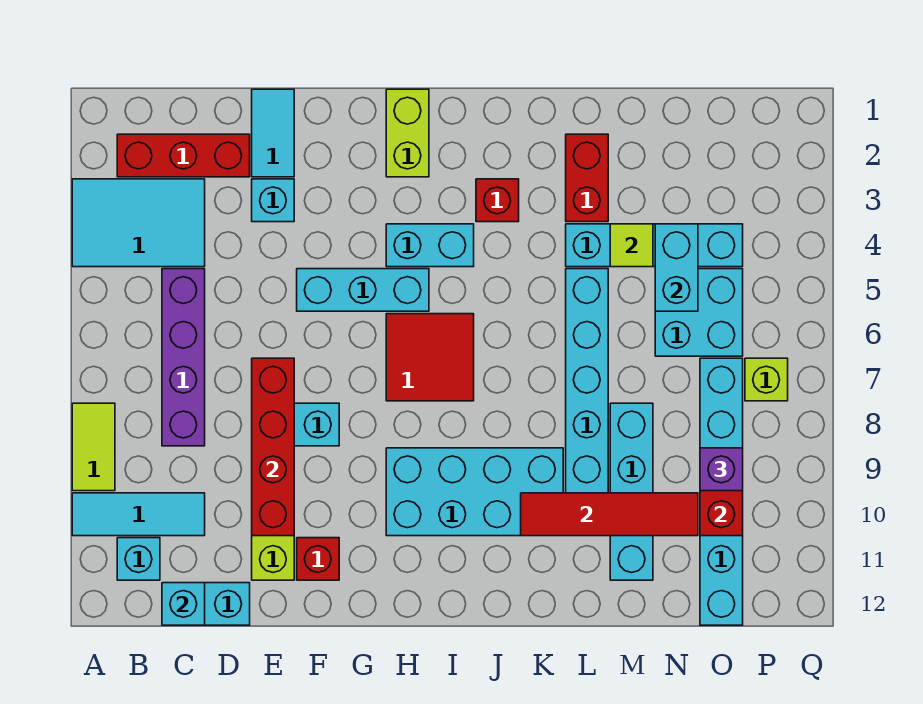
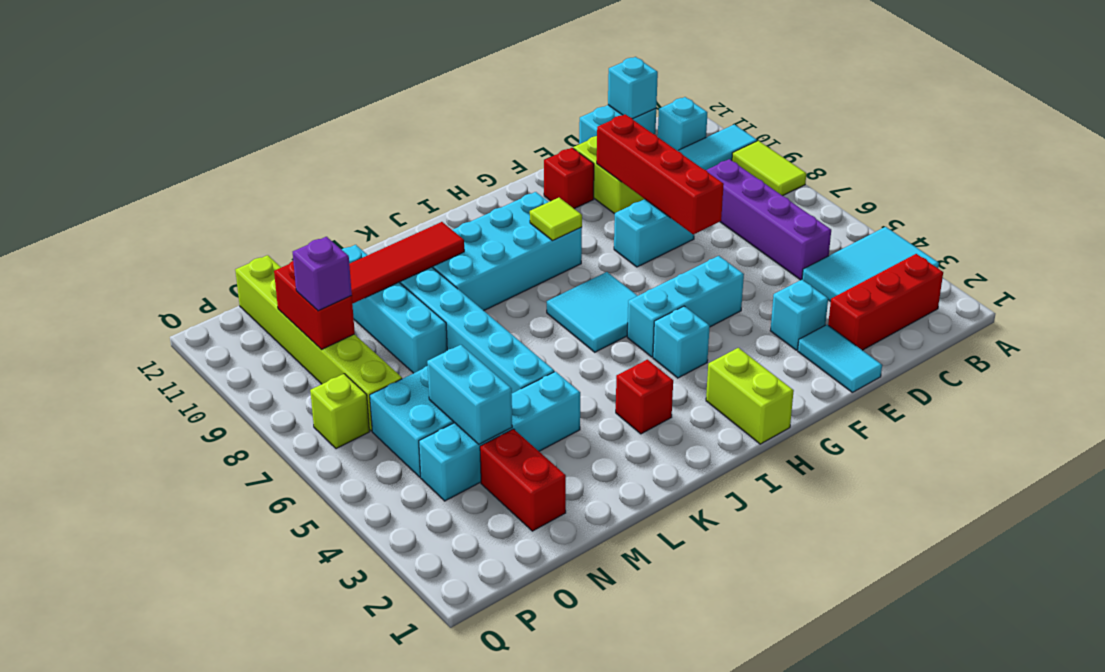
cyan brick H4:I4 level 1 -> cyan brick H4 level 1
red tile H6:I7 level 1 -> cyan tile H6:I7 level 1
red brick L2:L3 level 1 -> red brick N2:N3 level 1
lime tile M4 level 2 -> lime tile H9 level 2
cyan brick O7:O12 level 1 -> lime brick O7:O12 level 1

